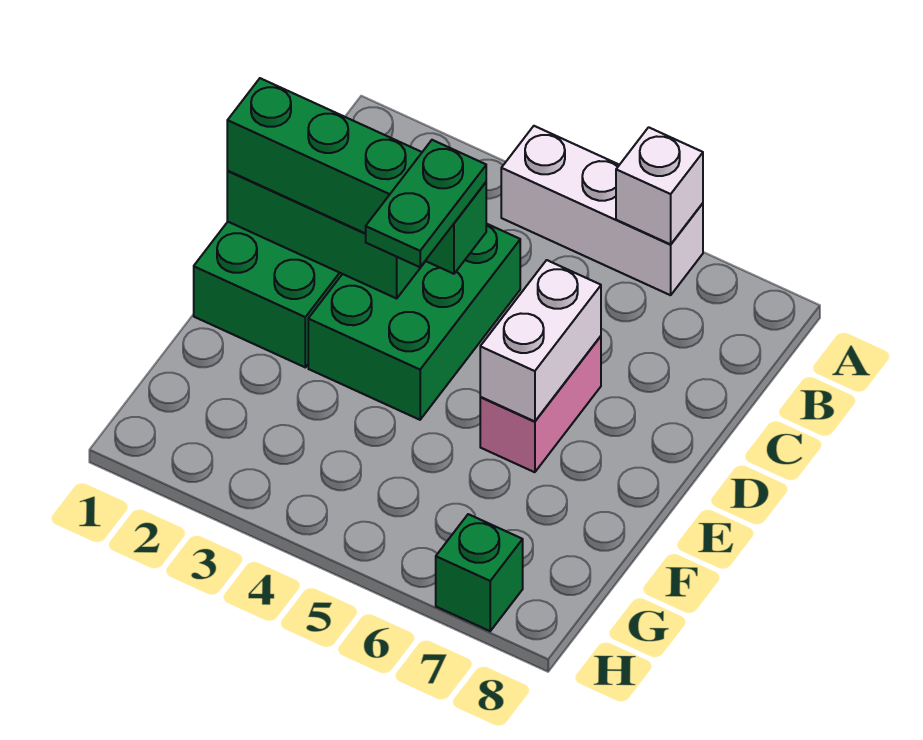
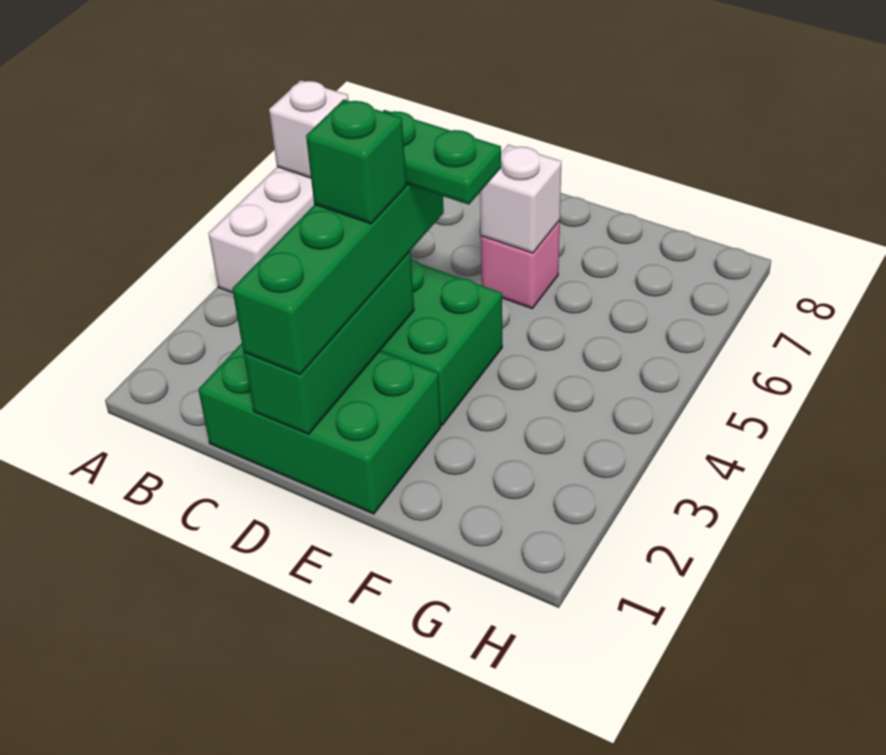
pink brick D6:E6 level 1 -> pink brick E6 level 1
white brick D6:E6 level 2 -> white brick E6 level 2
green brick H7 level 1 -> green brick D3 level 4

